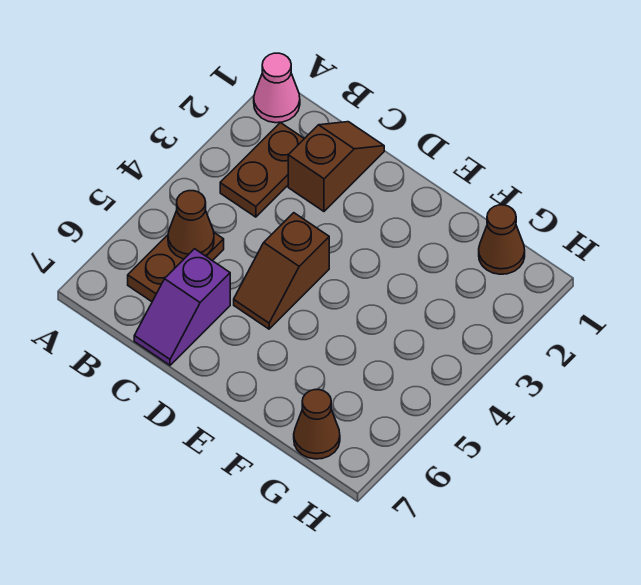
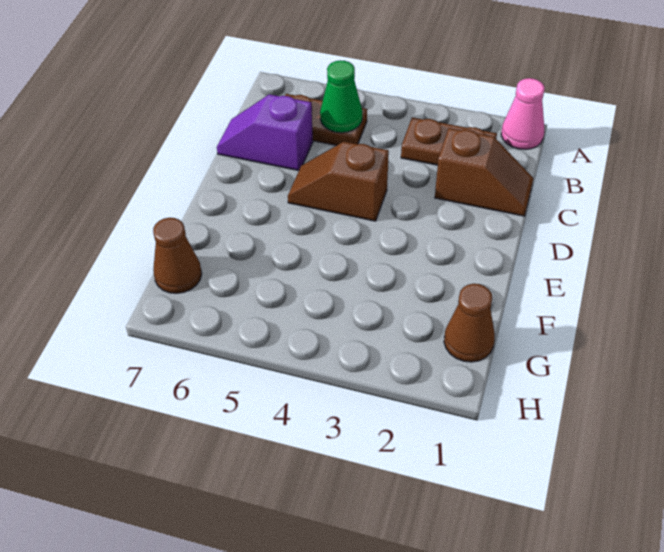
brown cone B5 level 2 -> green cone B5 level 2

